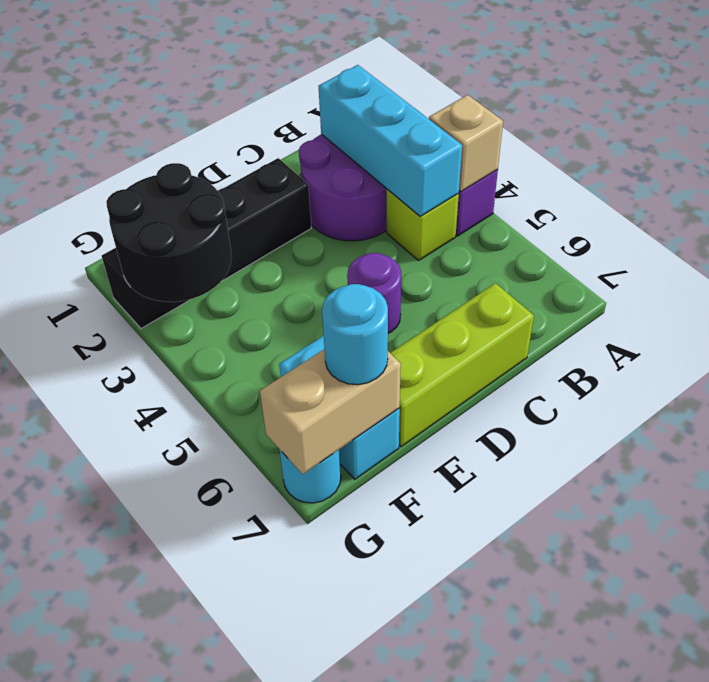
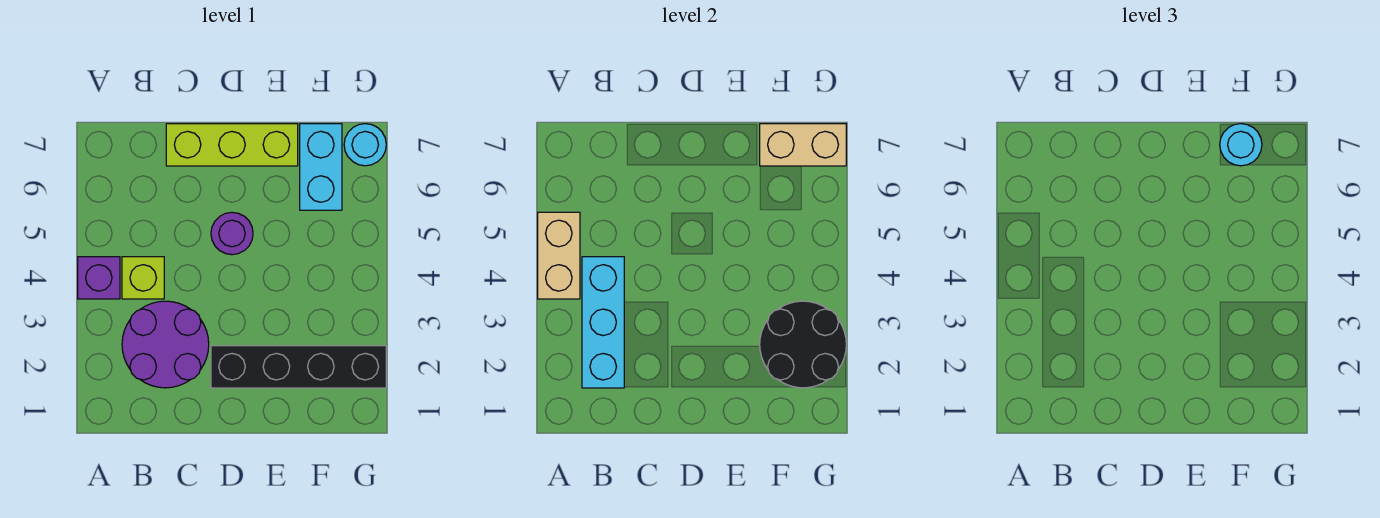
tan brick A4 level 2 -> tan brick A4:A5 level 2

